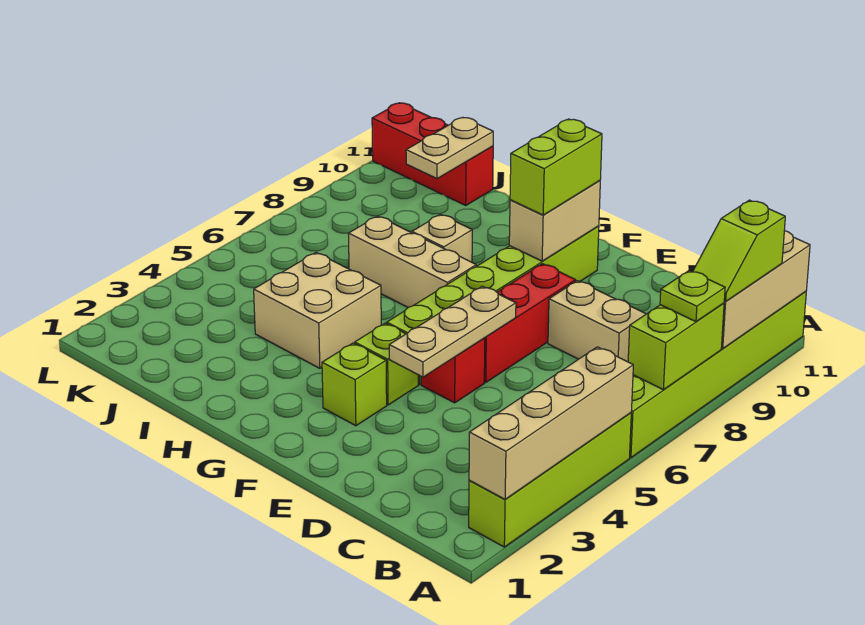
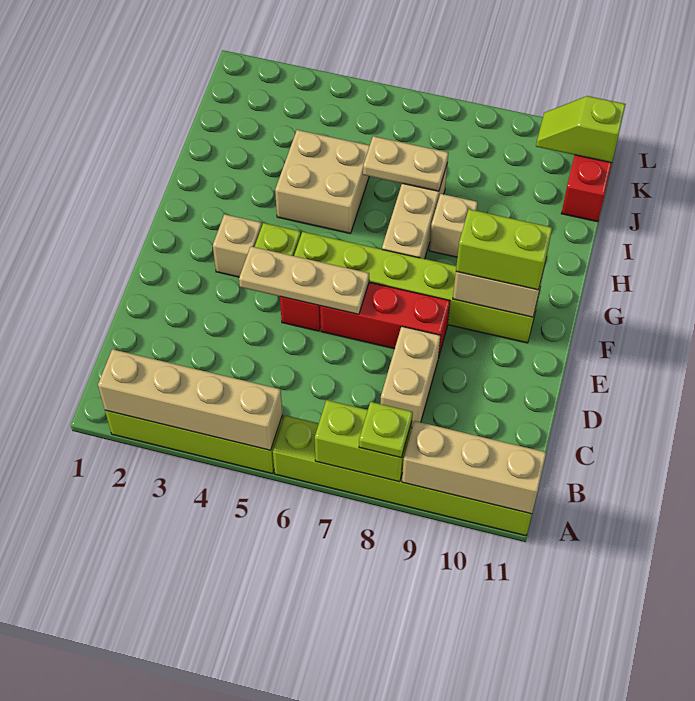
lime slope A9:A10 level 3 top 10 -> lime slope K10:K11 level 2 top 11
lime brick F3 level 1 -> tan brick F3 level 1
tan plate J10:J11 level 2 -> tan plate I6:I7 level 2

